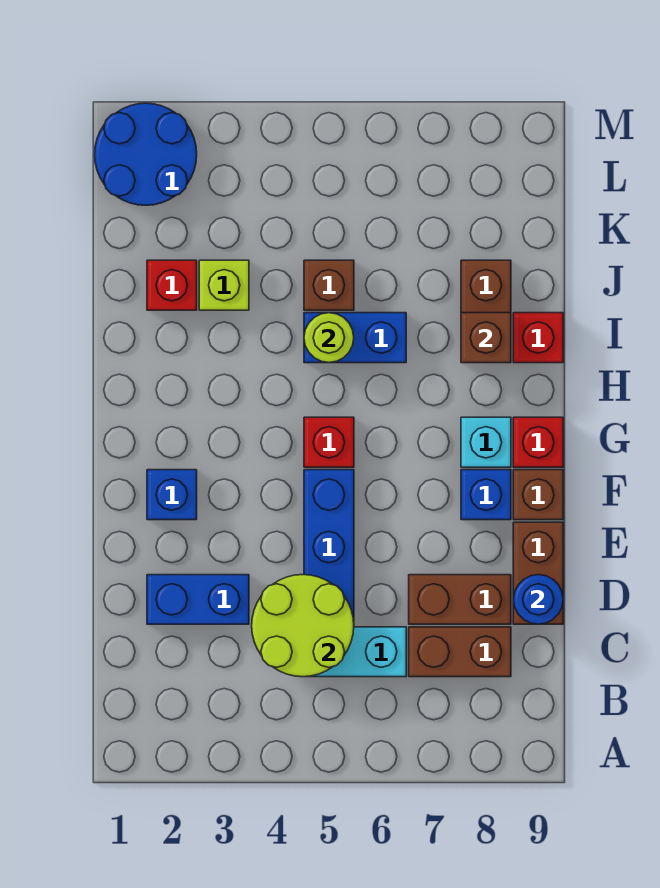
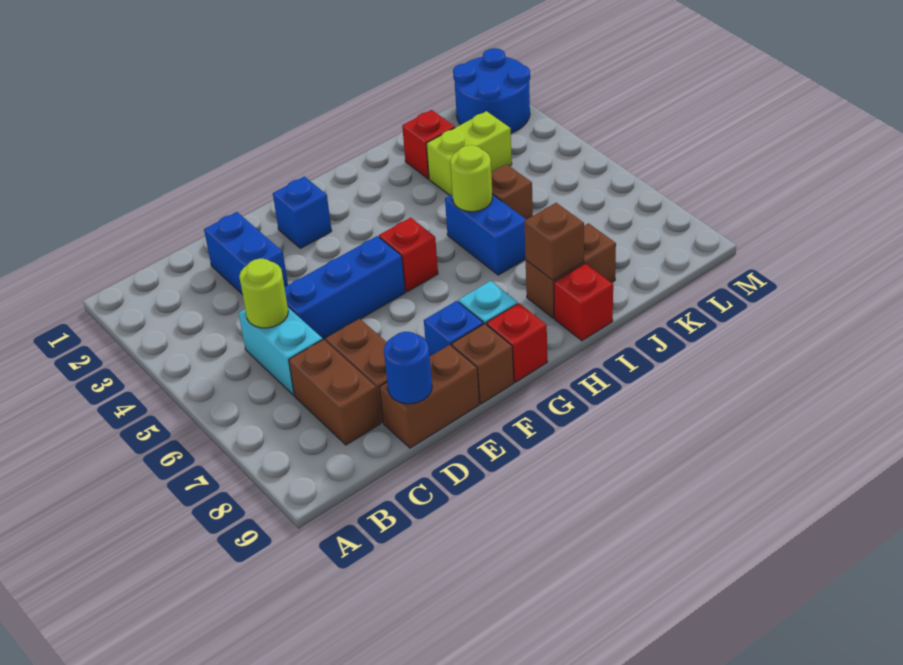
lime round brick C4:D5 level 2 -> lime round brick C5 level 2
lime brick J3 level 1 -> lime brick J3:K3 level 1

